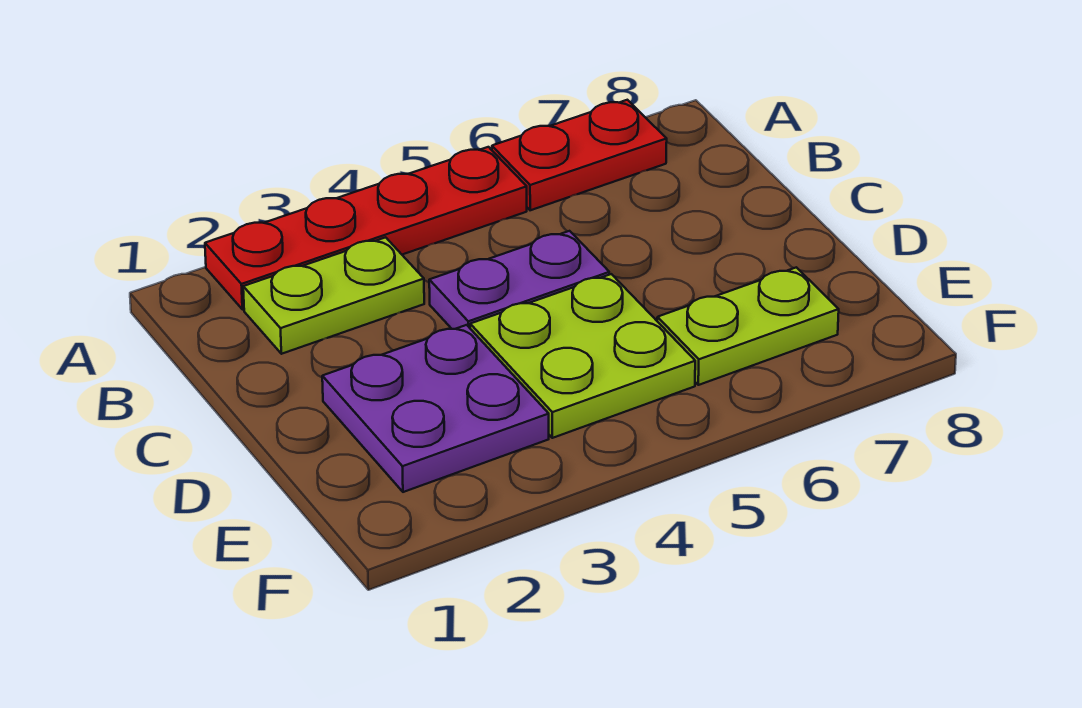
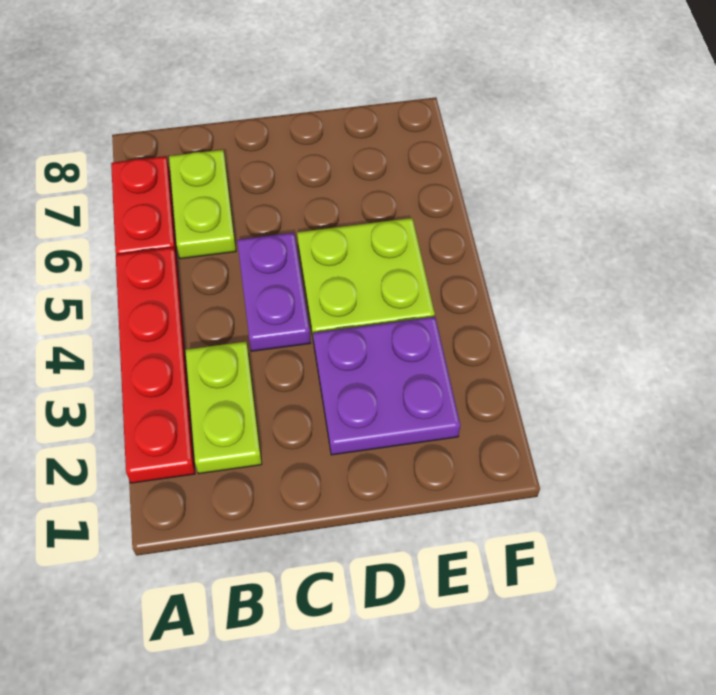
lime plate E6:E7 level 1 -> lime plate B6:B7 level 1

